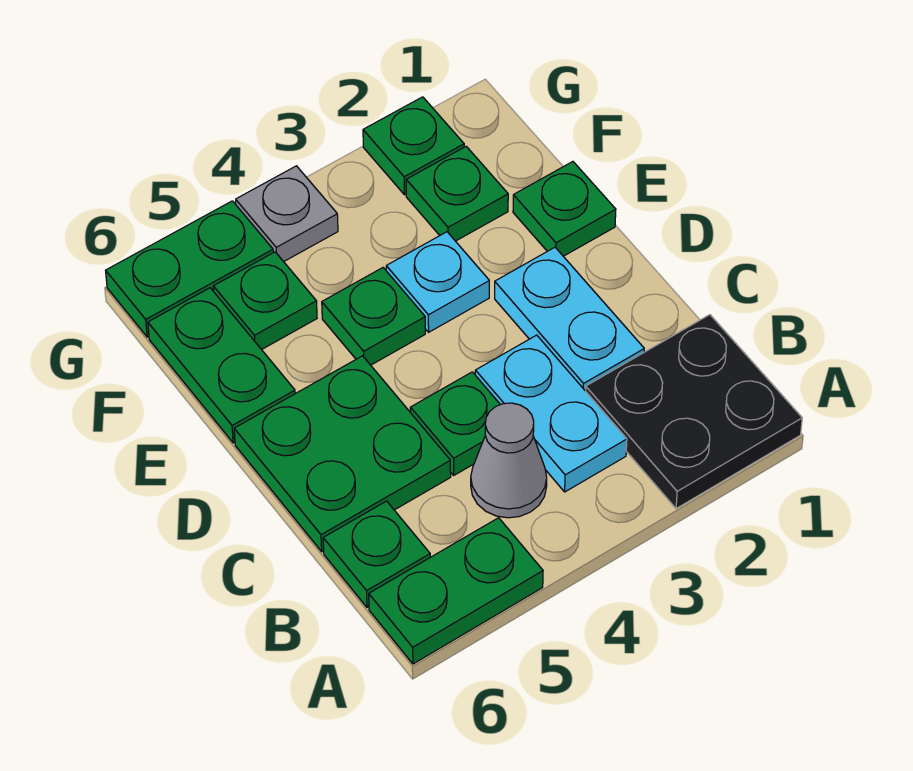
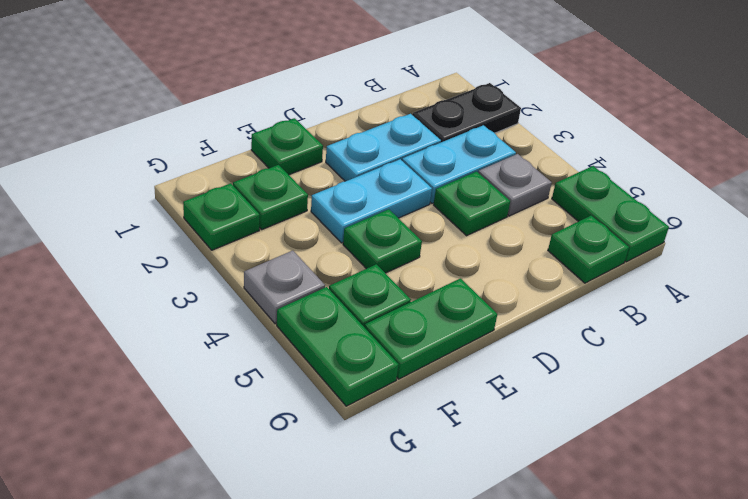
black plate A1:B2 level 1 -> black plate A2:B2 level 1
grey cone B4 level 1 -> grey plate B4 level 1
green plate C5:D6 level 1 -> none
cyan plate E3 level 1 -> cyan plate D3:E3 level 1

